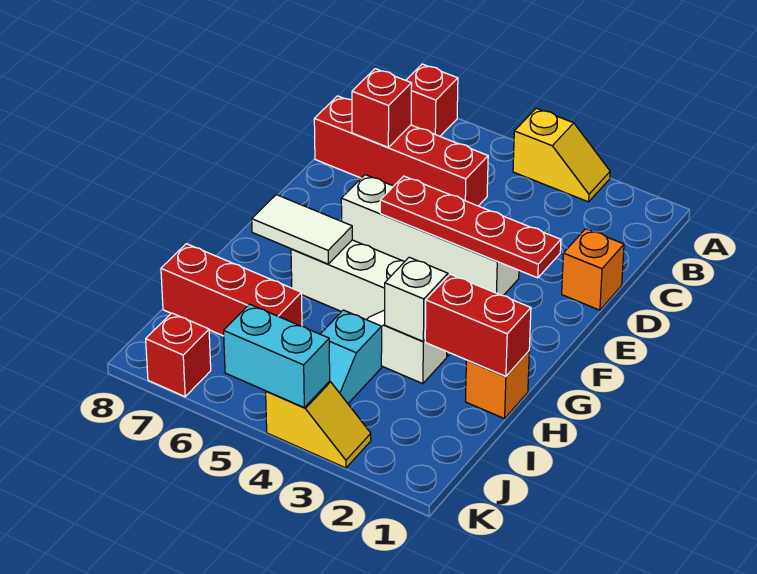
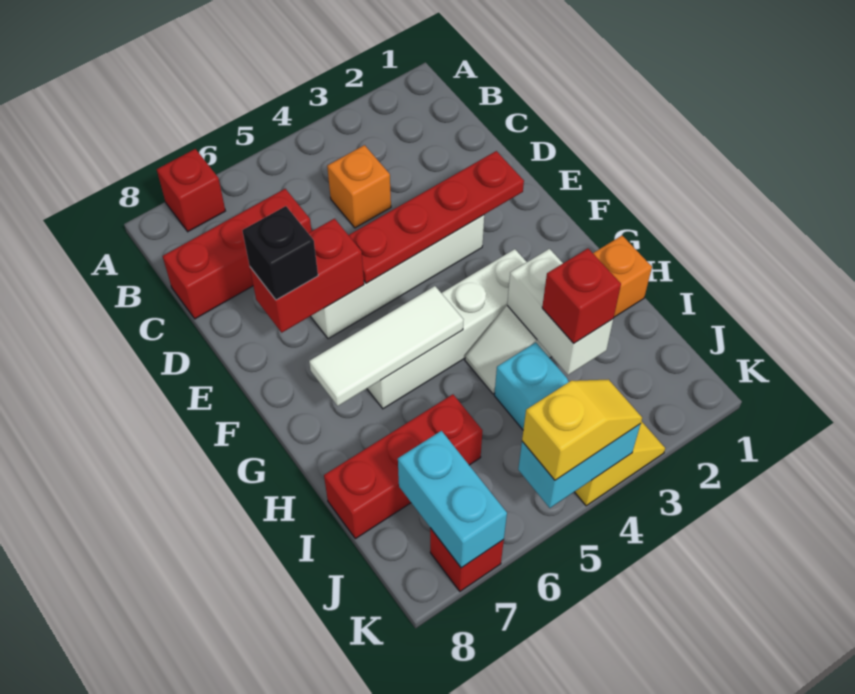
yellow slope A3:A4 level 1 top 4 -> yellow slope K4:K5 level 3 top 5
red brick C5:C8 level 1 -> red brick C6:C8 level 1
red brick C7 level 2 -> red brick I3 level 3
orange brick D1 level 1 -> orange brick C4 level 1
none -> black brick E7 level 3
white tile G6:G7 level 2 -> white tile G5:G7 level 2
red brick H1:H2 level 2 -> red brick E6:E7 level 2
white brick H3 level 2 -> white brick H3:I3 level 2
none -> cyan brick J7:K7 level 2

